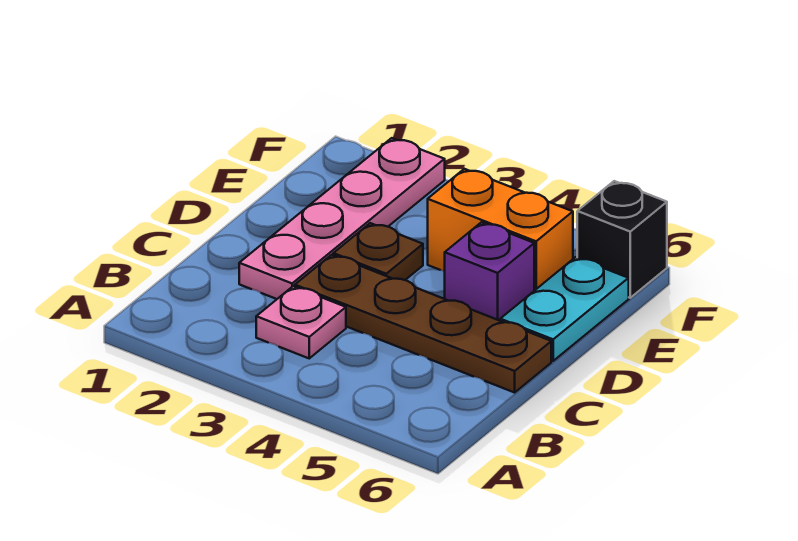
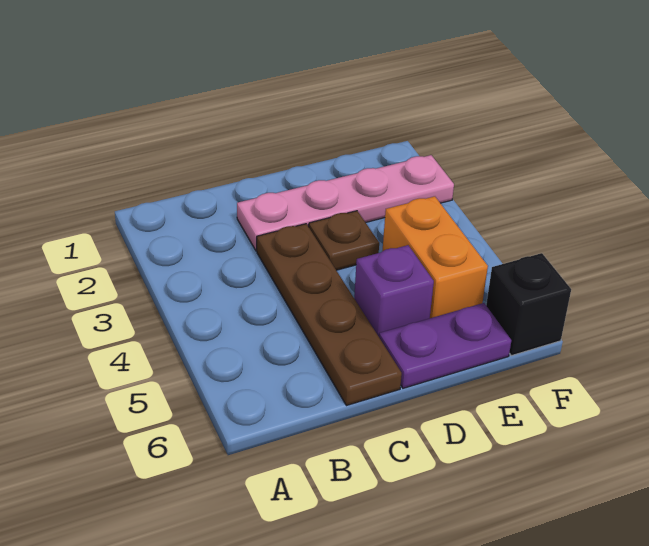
pink plate B3 level 1 -> none
cyan plate D6:E6 level 1 -> purple plate D6:E6 level 1

